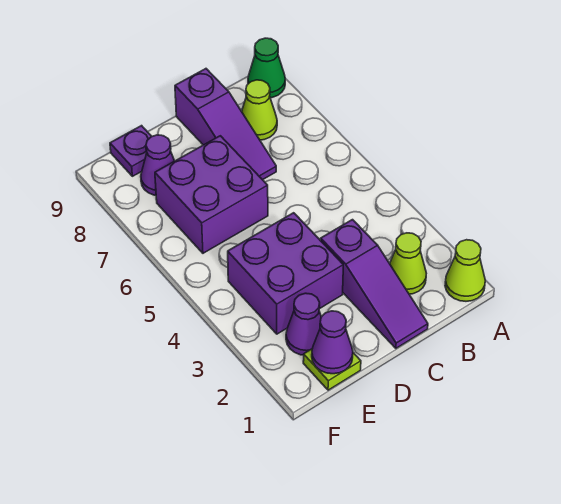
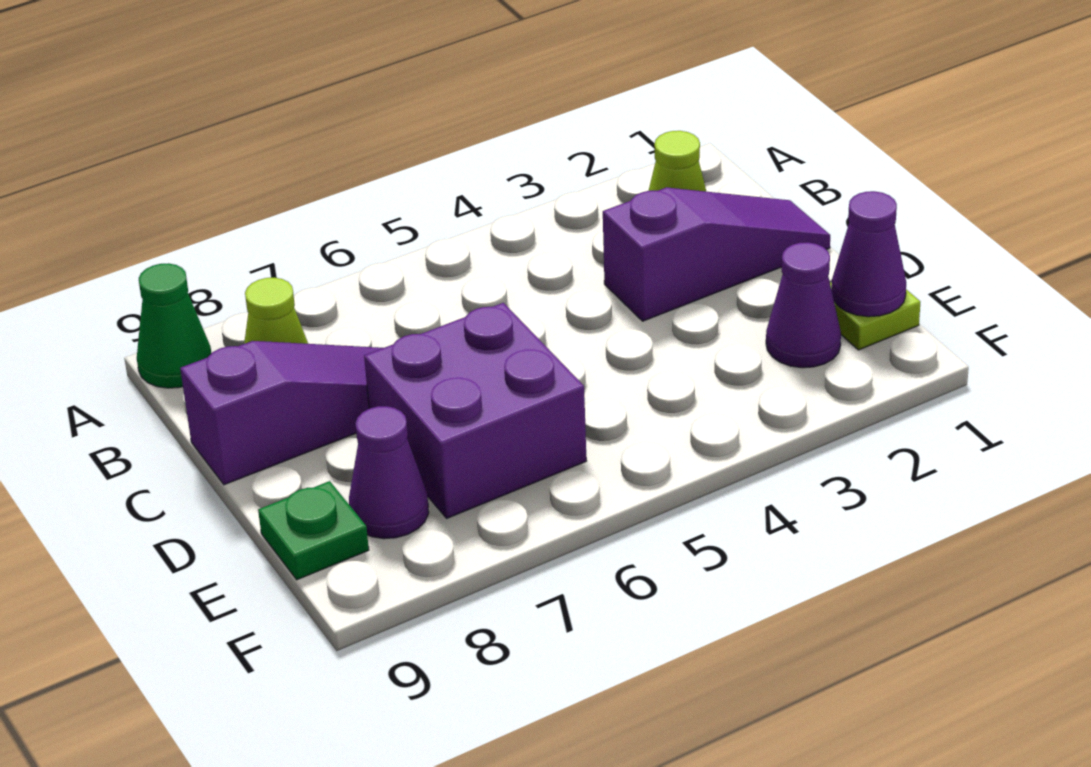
lime cone A1 level 1 -> none
purple brick D3:E4 level 1 -> none
purple plate E9 level 1 -> green plate E9 level 1

